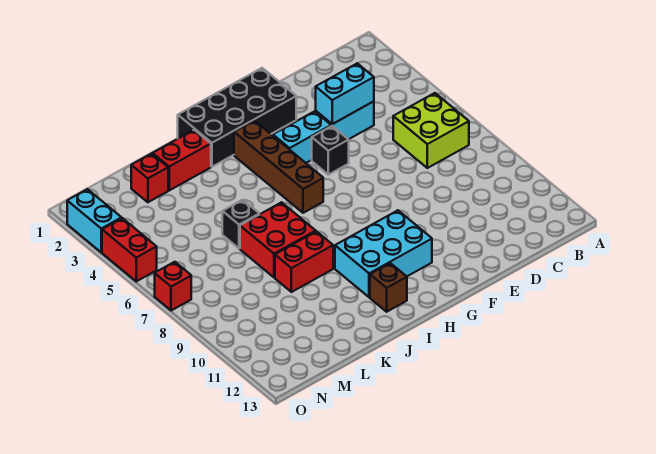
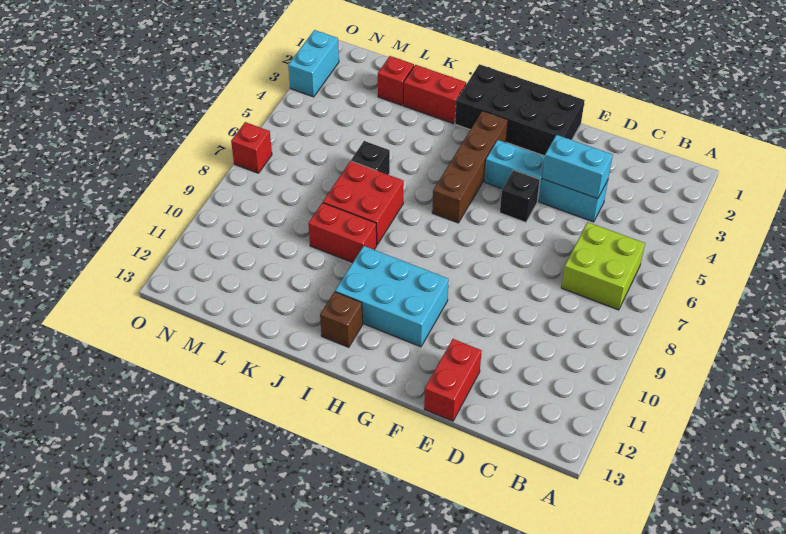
red brick O4:O5 level 1 -> red brick E12:E13 level 1

